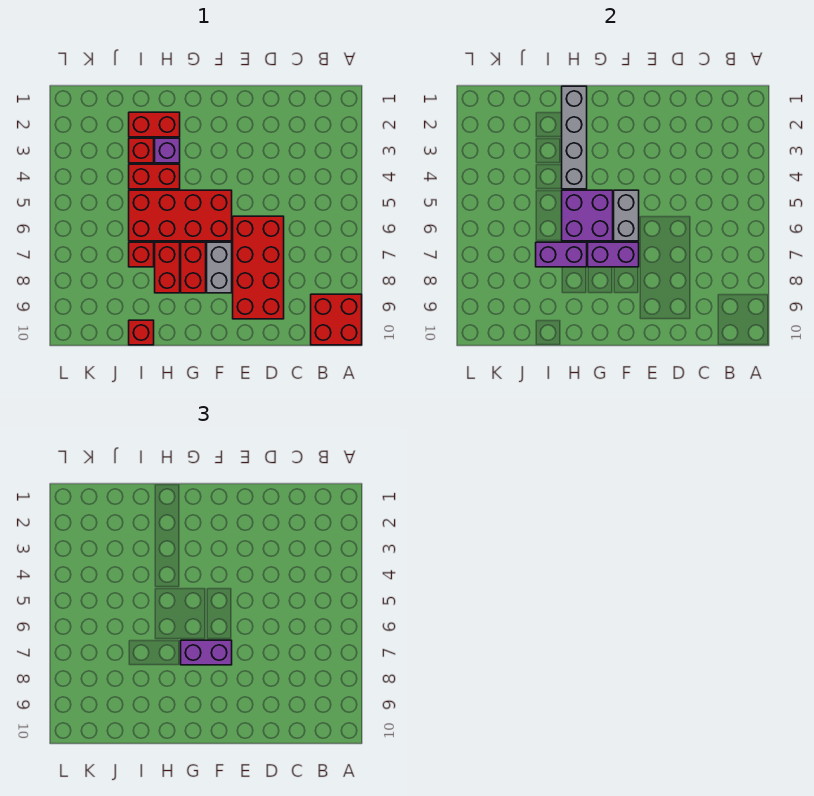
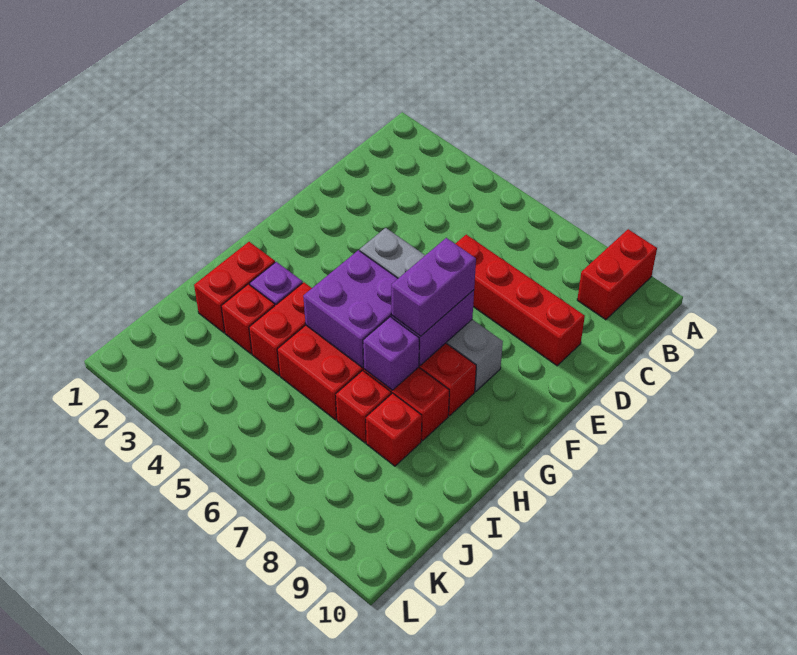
red brick A9:B10 level 1 -> red brick A9:B9 level 1
red brick D6:E9 level 1 -> red brick D6:D9 level 1
grey brick H1:H4 level 2 -> none
purple brick H7:I7 level 2 -> purple brick H7 level 2
red brick I10 level 1 -> red brick I8 level 1

